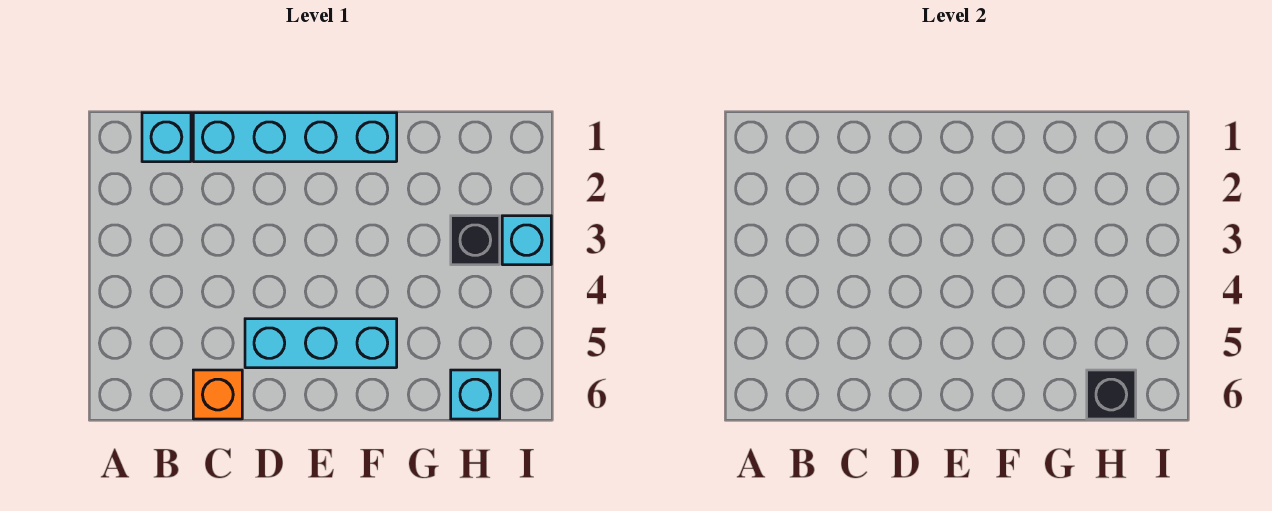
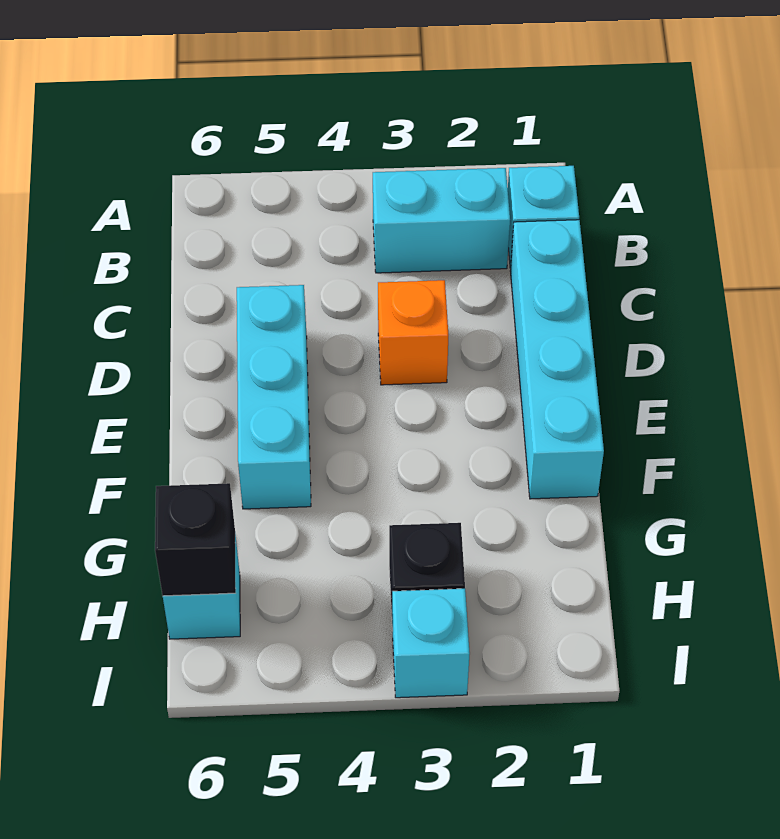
none -> cyan brick B2:B3 level 1
orange brick C6 level 1 -> orange brick D3 level 1

